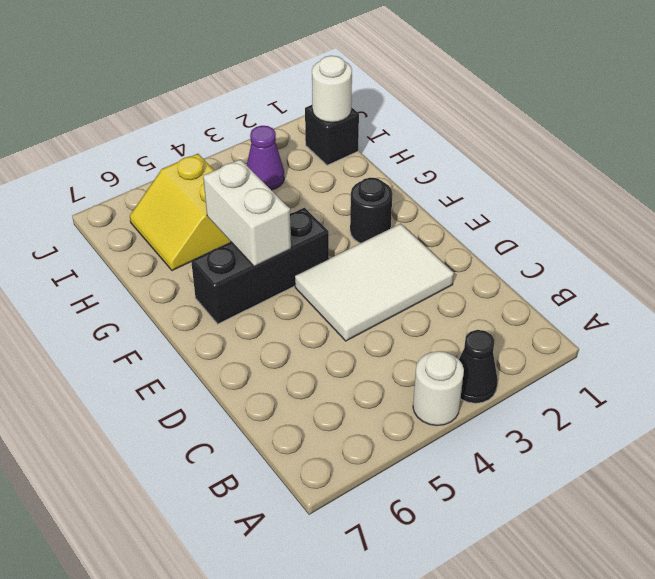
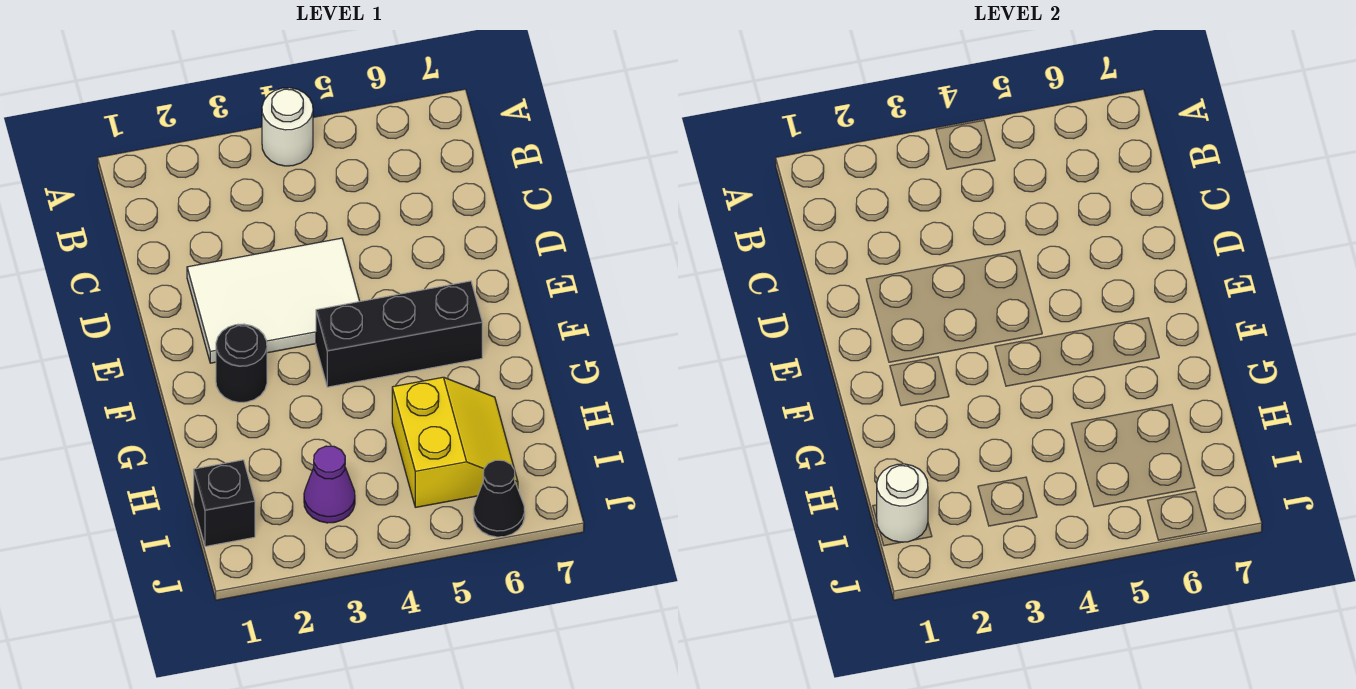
black cone A3 level 1 -> black cone J6 level 1
white brick F5:G5 level 2 -> none

